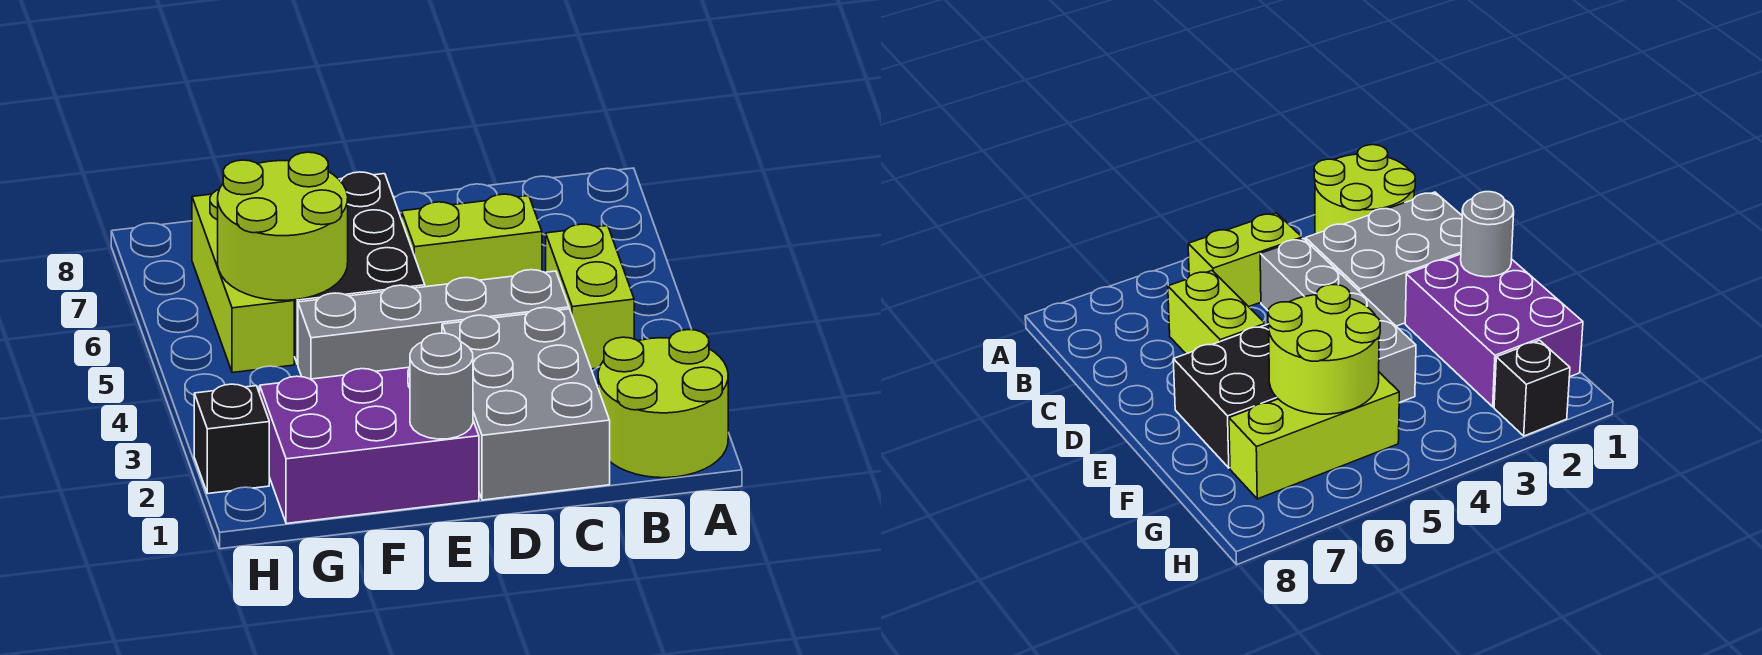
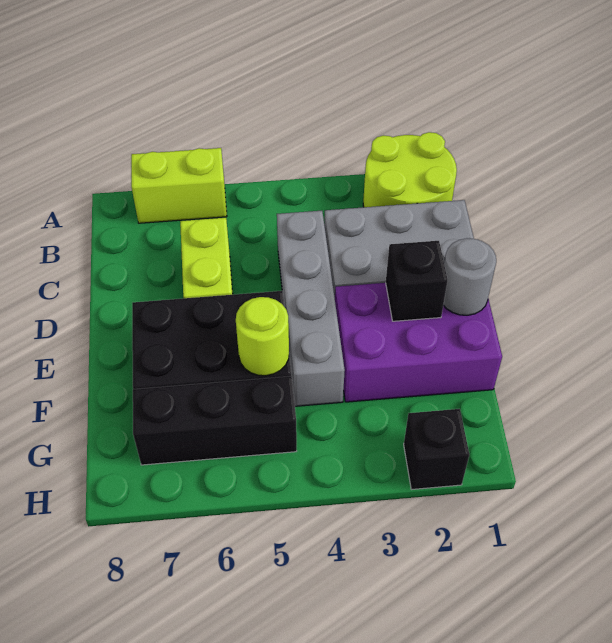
lime brick B4:B5 level 1 -> lime brick A6:A7 level 1
purple brick E1:G2 level 1 -> purple brick E1:F3 level 1
none -> black brick E2 level 2
lime round brick F5:G6 level 2 -> lime round brick F5 level 2
lime brick G5:G7 level 1 -> black brick G5:G7 level 1

